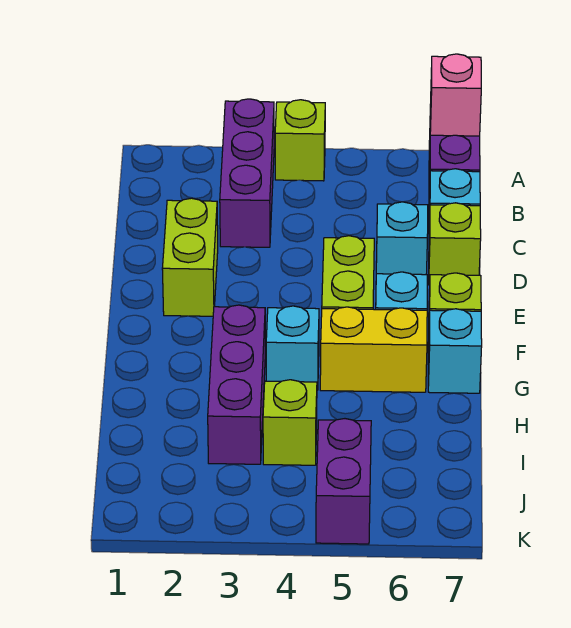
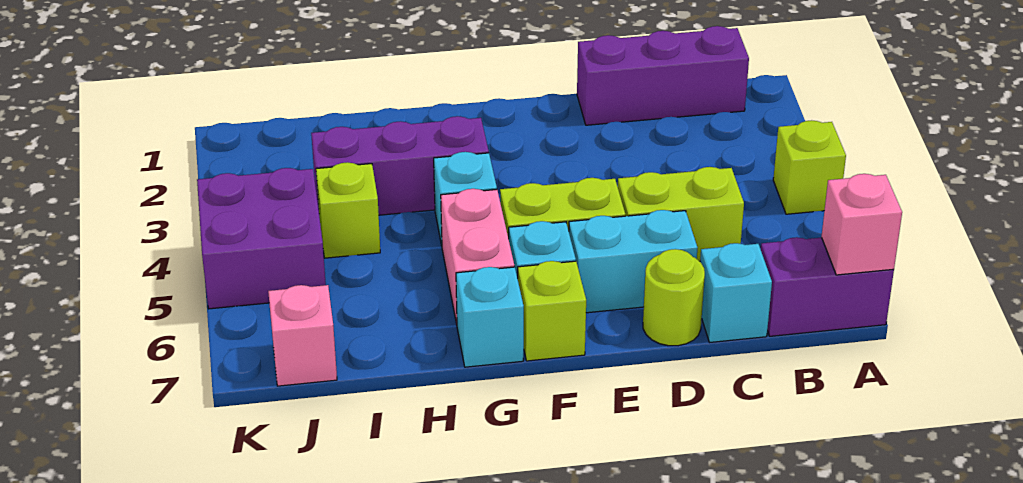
purple brick A3:C3 level 1 -> purple brick B1:D1 level 1
lime brick D2:E2 level 1 -> lime brick C5:D5 level 1
cyan brick D6 level 1 -> cyan brick D6:E6 level 1
lime brick D7 level 1 -> lime round brick D7 level 1
yellow brick G5:G6 level 1 -> pink brick G5:G6 level 1
purple brick J5:K5 level 1 -> purple brick J4:K5 level 1
none -> pink brick J7 level 1

